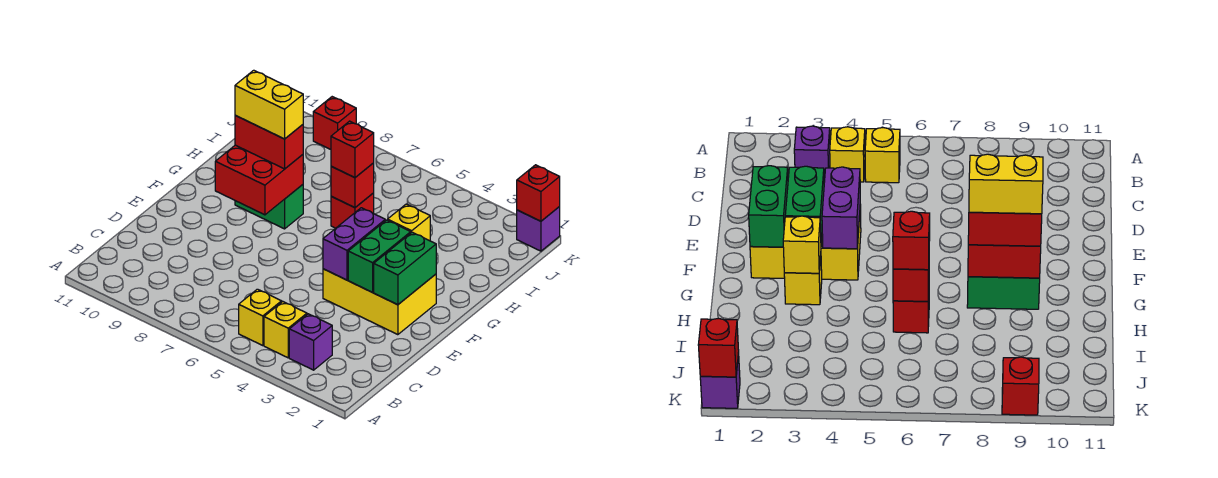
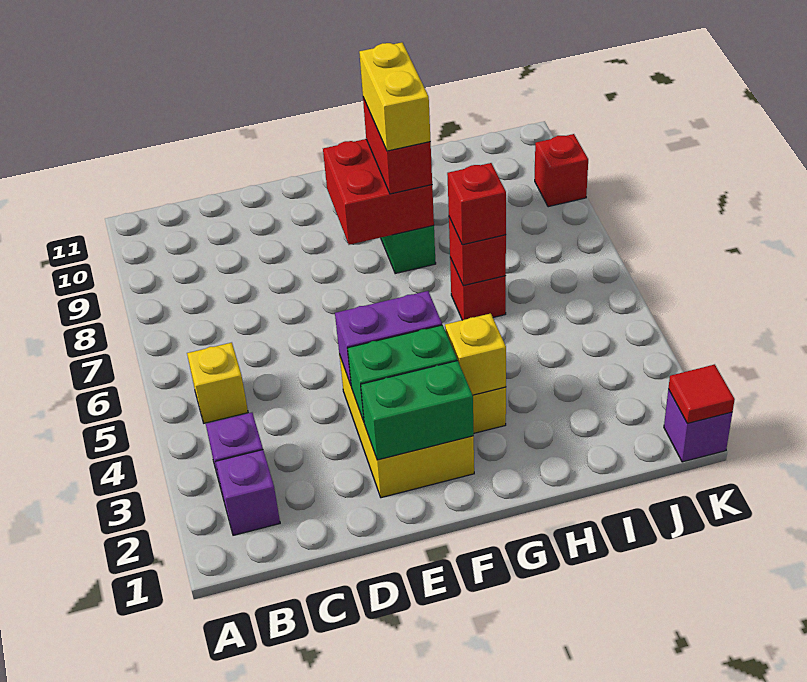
none -> purple brick B2 level 1
yellow brick B4 level 1 -> none
red brick K1 level 2 -> red tile K1 level 2

